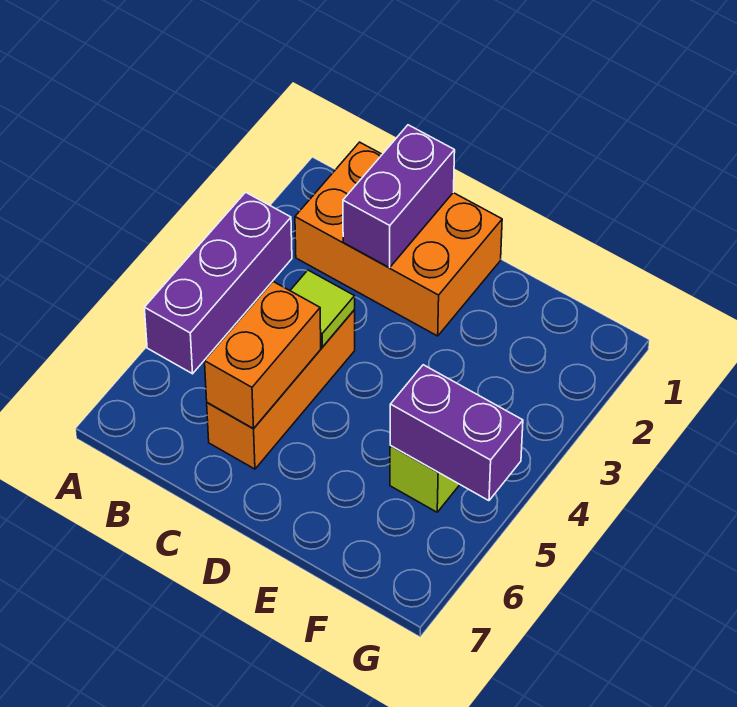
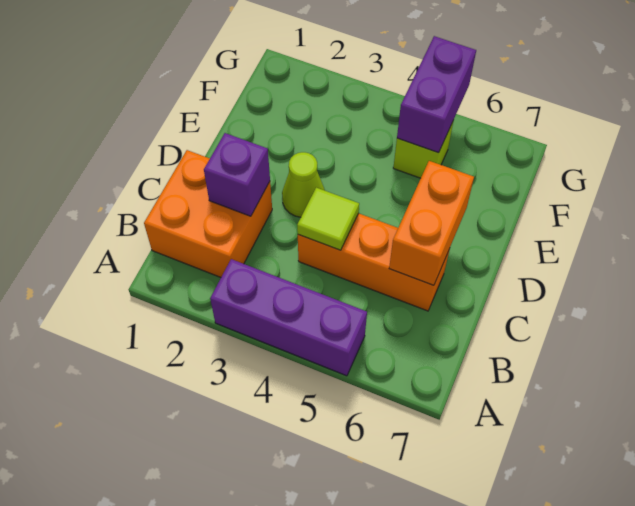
orange brick B1:D2 level 1 -> orange brick B1:C2 level 1
purple brick C1:C2 level 2 -> purple brick C2 level 2
orange brick C5:C6 level 2 -> orange brick C6:D6 level 2
none -> lime cone D3 level 1

